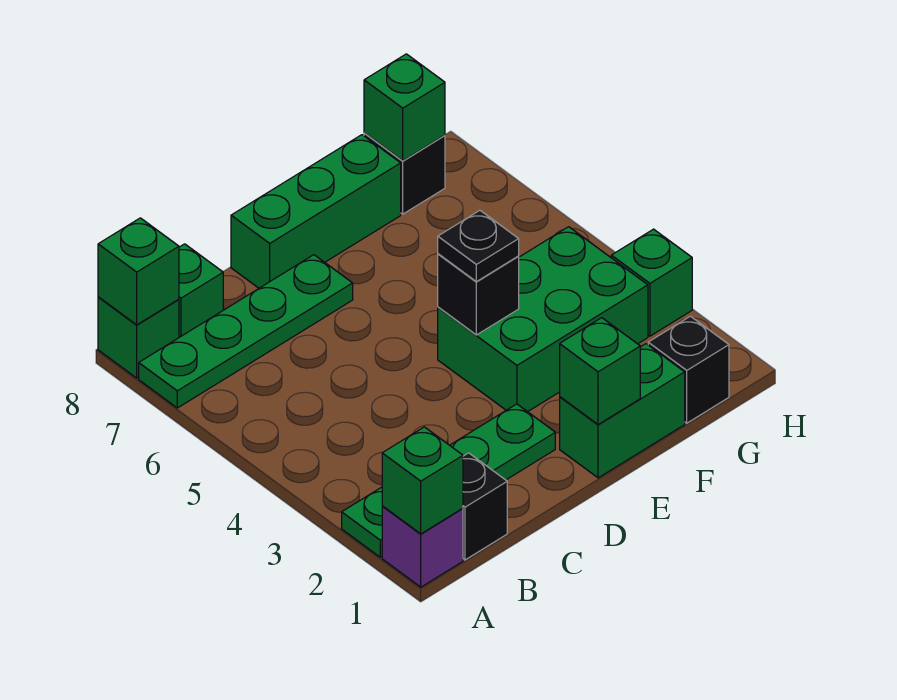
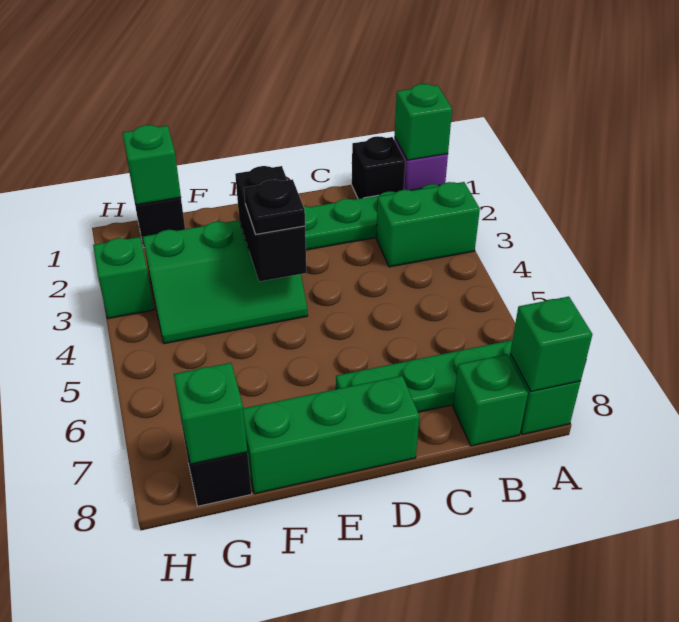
green brick E1:F1 level 1 -> green brick A3:B3 level 1
green brick E1 level 2 -> green brick G1 level 2
green brick E3:G4 level 1 -> green slope E3:G4 level 1 top 3
black brick E4 level 2 -> black brick E3:E4 level 2

